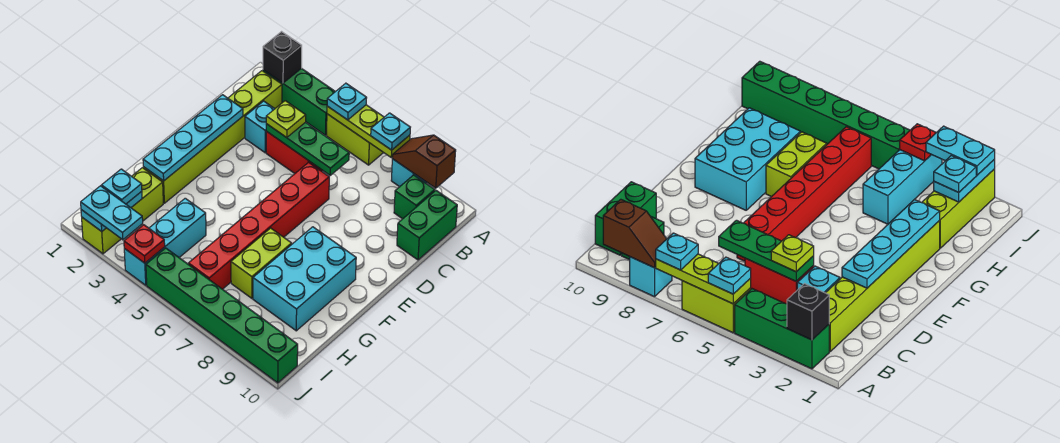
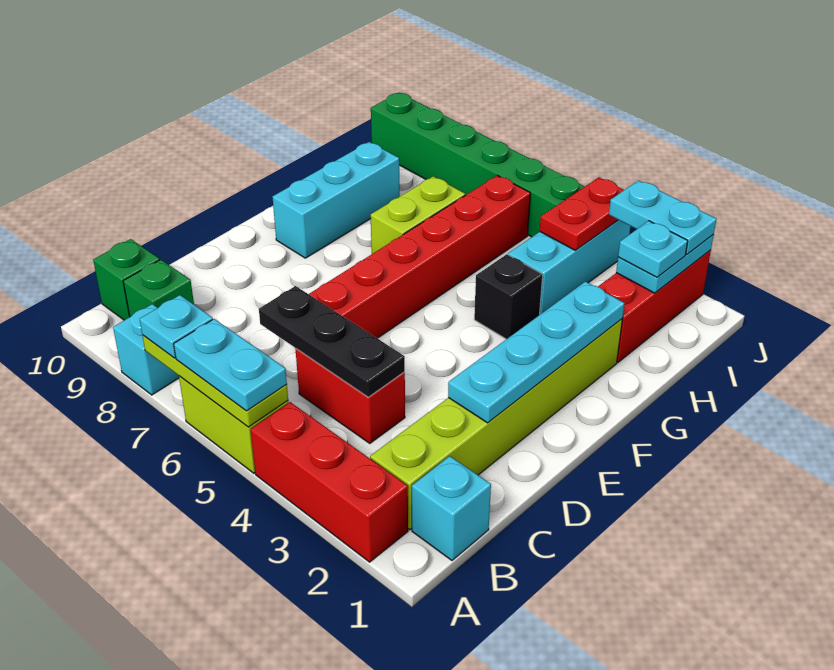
green brick A2:A4 level 1 -> red brick A2:A4 level 1
black brick A2 level 2 -> black brick G4 level 1
cyan plate A5 level 3 -> cyan plate A5:A6 level 3
brown slope A8:A9 level 2 top 9 -> none
green brick B10:C10 level 1 -> green brick B10 level 1
cyan brick C3 level 1 -> cyan brick B1 level 1
green plate C4:C6 level 2 -> black plate C4:C6 level 2
lime plate C4 level 3 -> none
cyan brick F8:H9 level 1 -> cyan brick F9:H9 level 1
lime brick H2:J2 level 1 -> red brick H2:J2 level 1
red plate J4 level 2 -> red plate I4:J4 level 2

